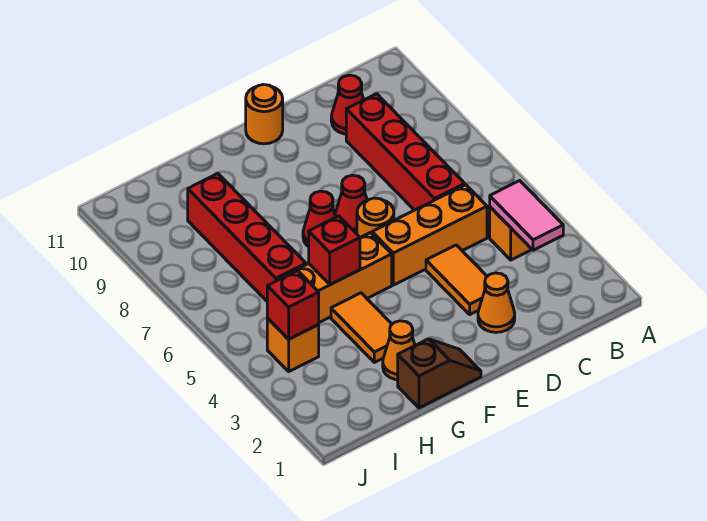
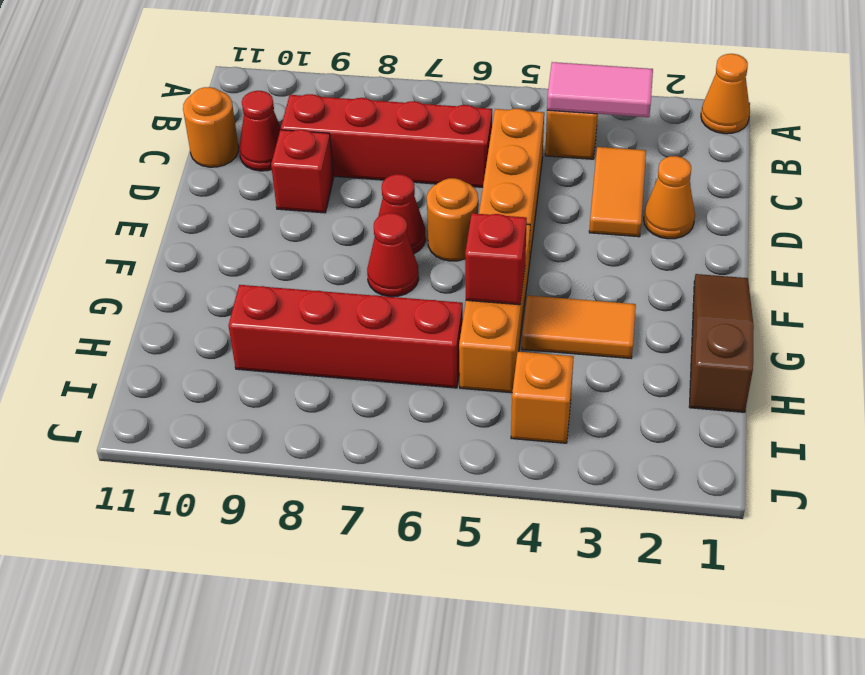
orange tile D3:D4 level 1 -> orange tile C3:D3 level 1
orange round brick E11 level 1 -> orange round brick C11 level 1
brown slope F1:G1 level 1 top G -> brown slope F1:H1 level 1 top H
orange cone G2 level 1 -> orange cone A1 level 1
red brick I4 level 2 -> red brick D9 level 1

